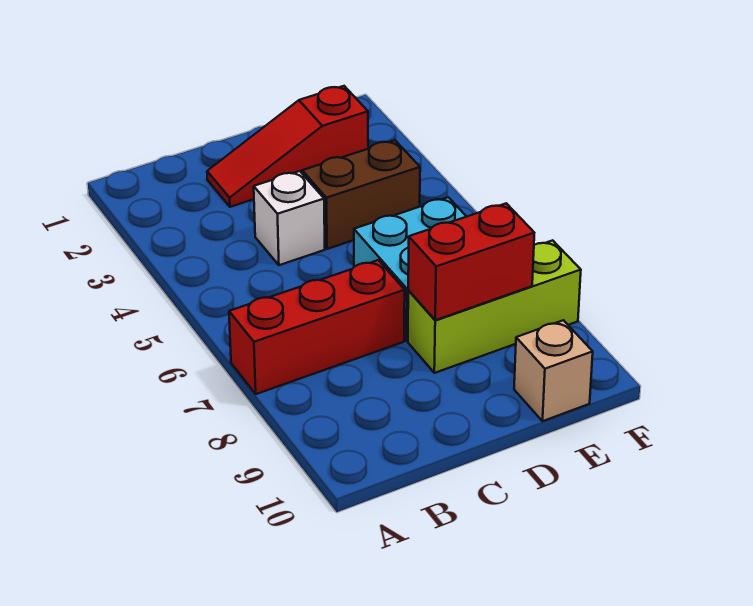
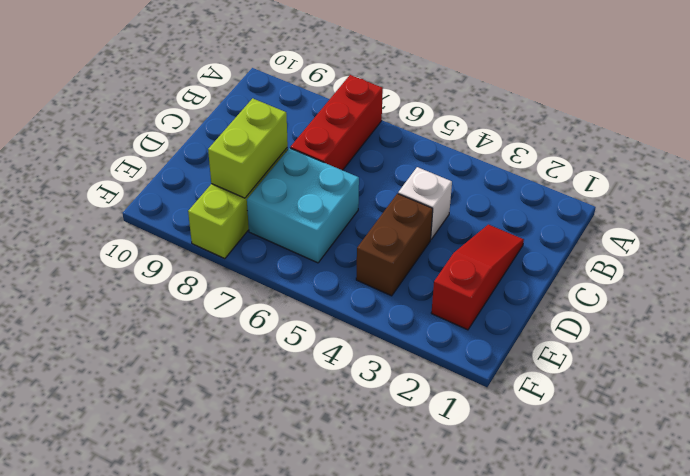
red brick D8:E8 level 2 -> lime brick D8:E8 level 2
tan brick E10 level 1 -> none

